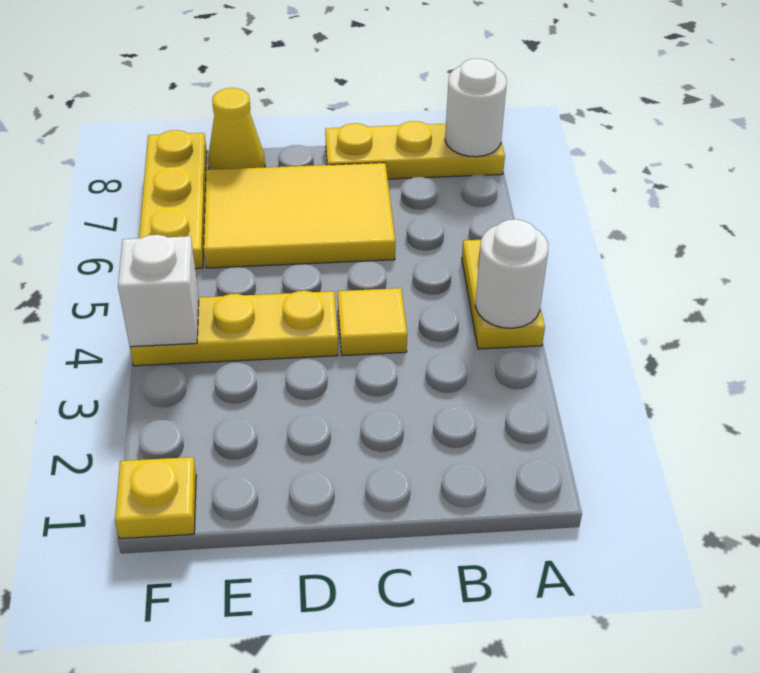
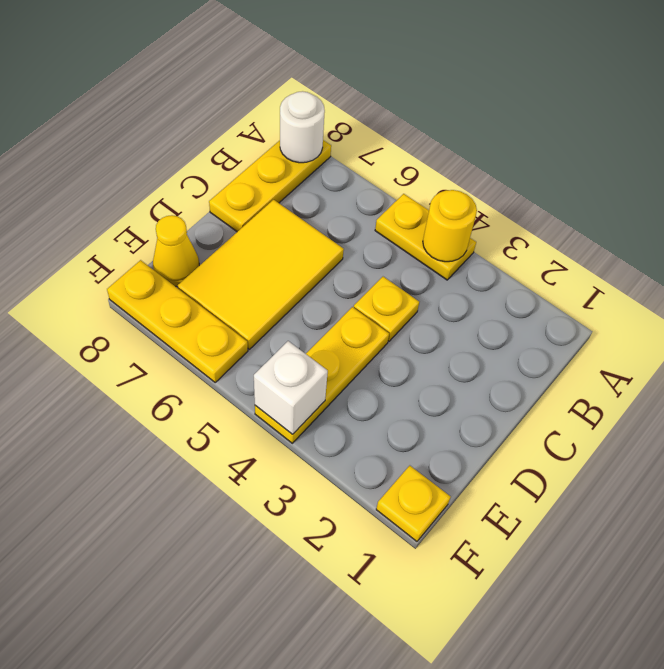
white round brick A4 level 2 -> yellow round brick A4 level 2
yellow tile C4 level 1 -> yellow plate C4 level 1

